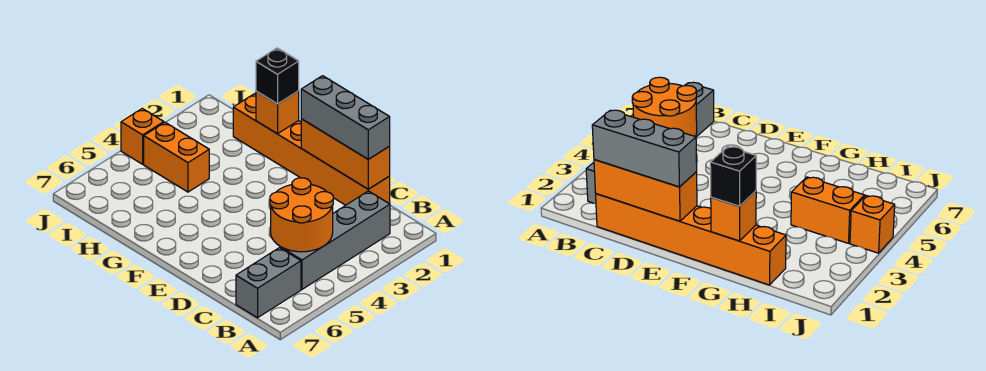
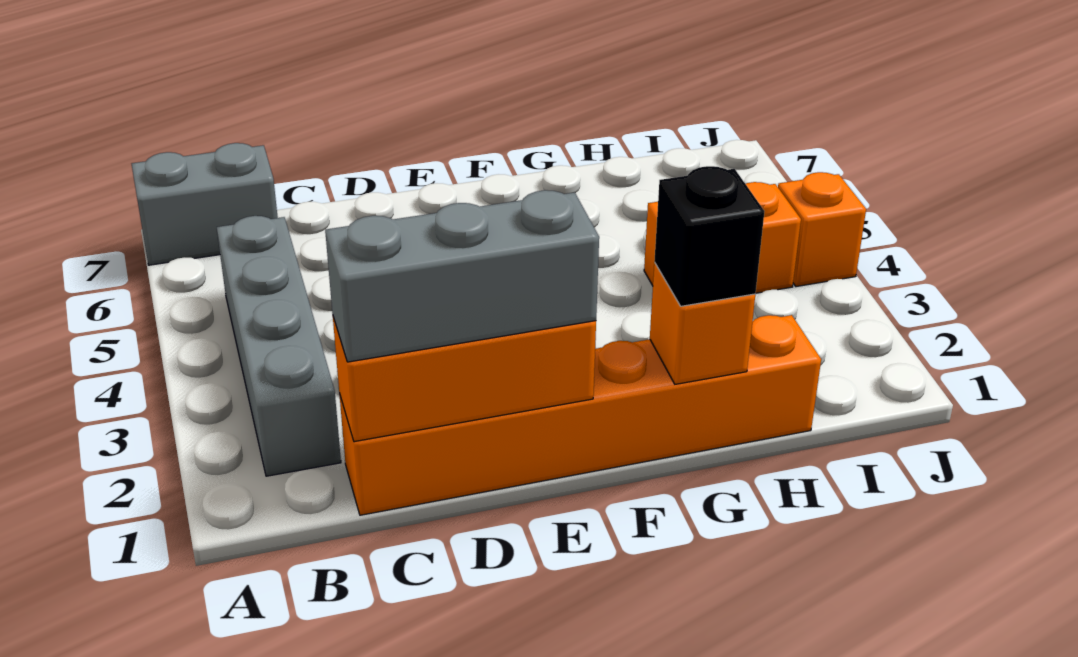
orange round brick B4:C5 level 2 -> none
grey brick B6:B7 level 1 -> grey brick A7:B7 level 1

